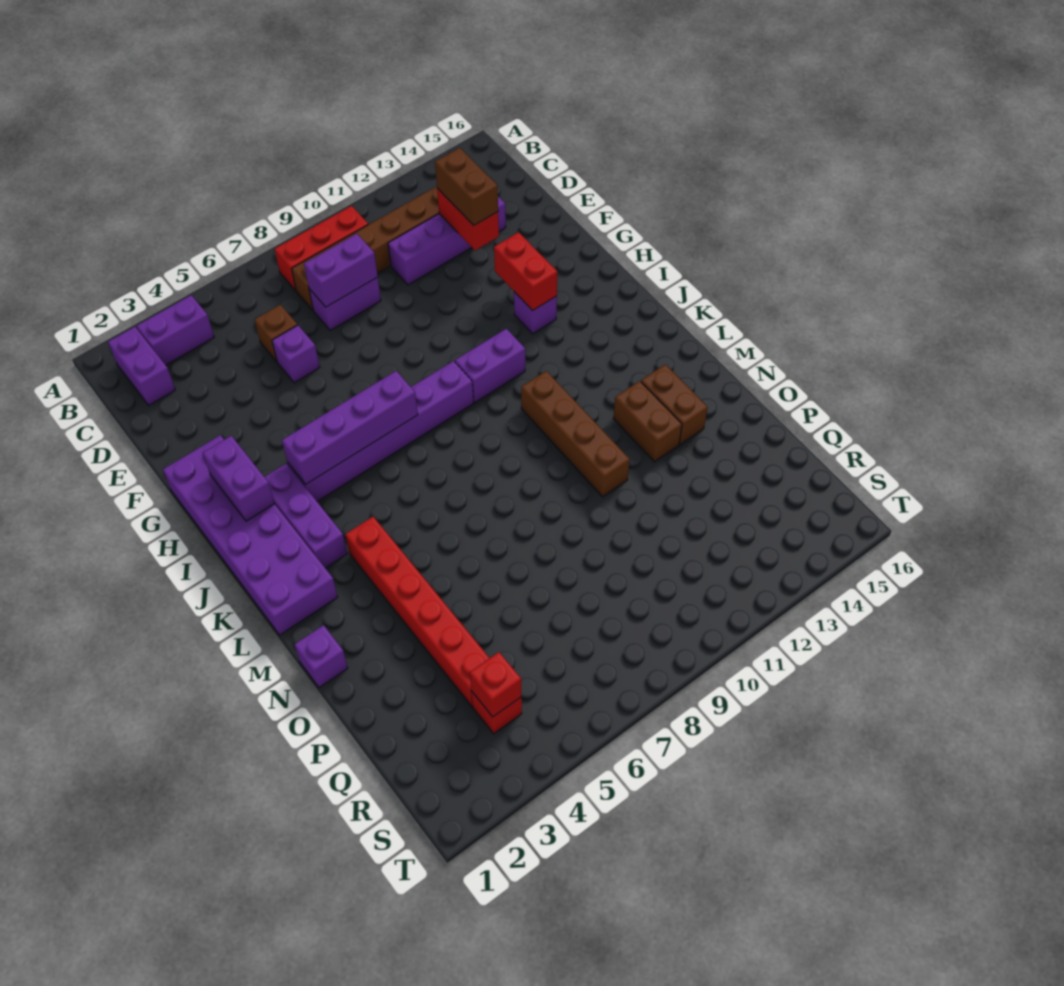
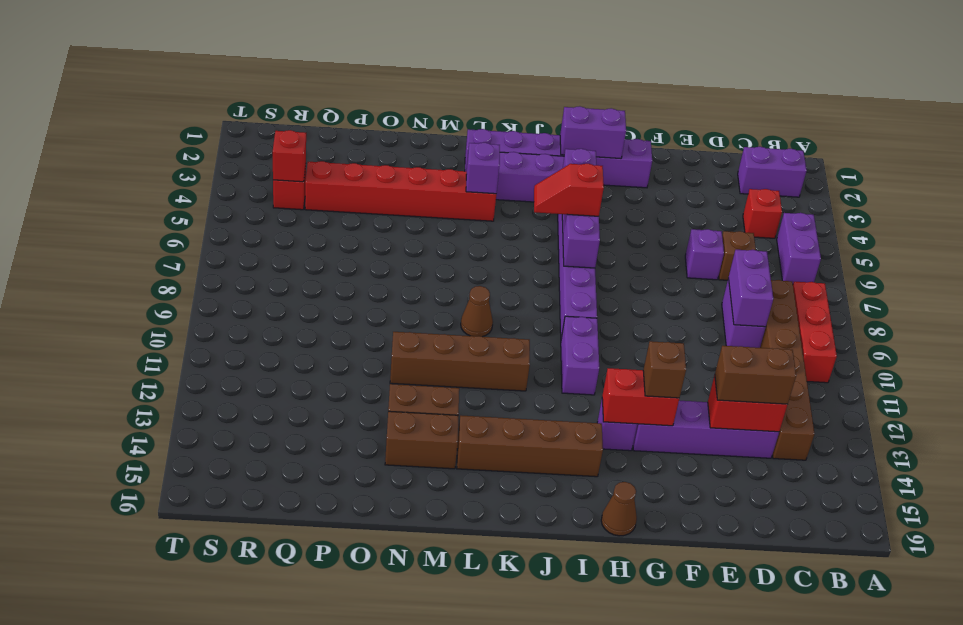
purple brick B3:B4 level 1 -> purple brick B5:B6 level 1
none -> red brick C4 level 1
purple brick D11:D14 level 1 -> purple brick D13:G13 level 1
purple brick G1:L2 level 1 -> purple brick G2:L2 level 1
none -> brown brick G13 level 3
none -> brown cone H16 level 1
none -> red slope I6:J6 level 3 top I
none -> brown brick I14:L14 level 1
none -> brown cone L9 level 1
purple brick N1 level 1 -> purple brick L4 level 2

